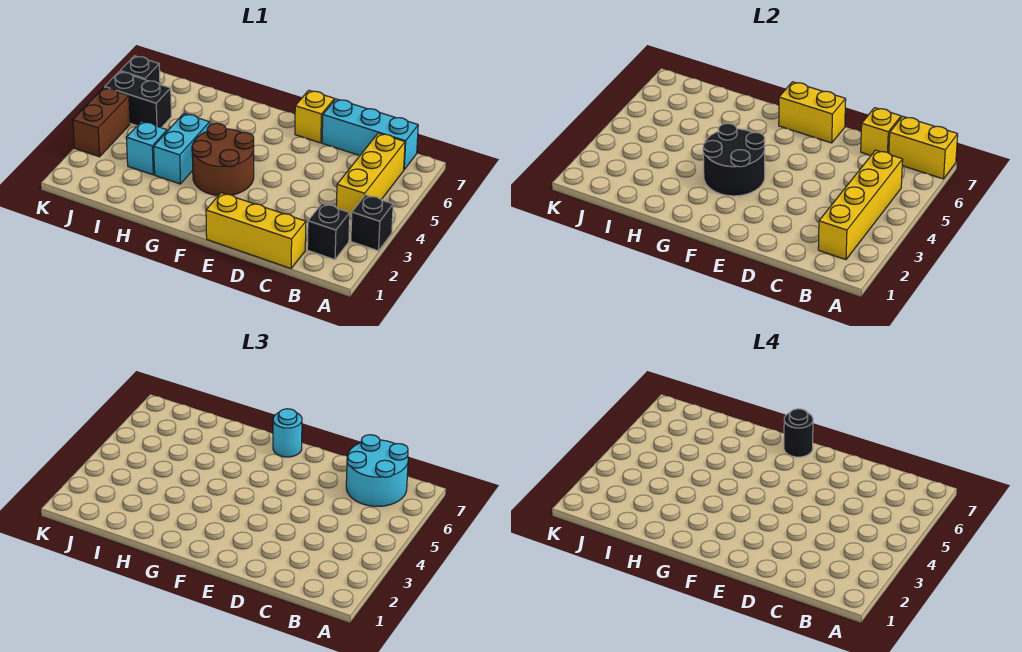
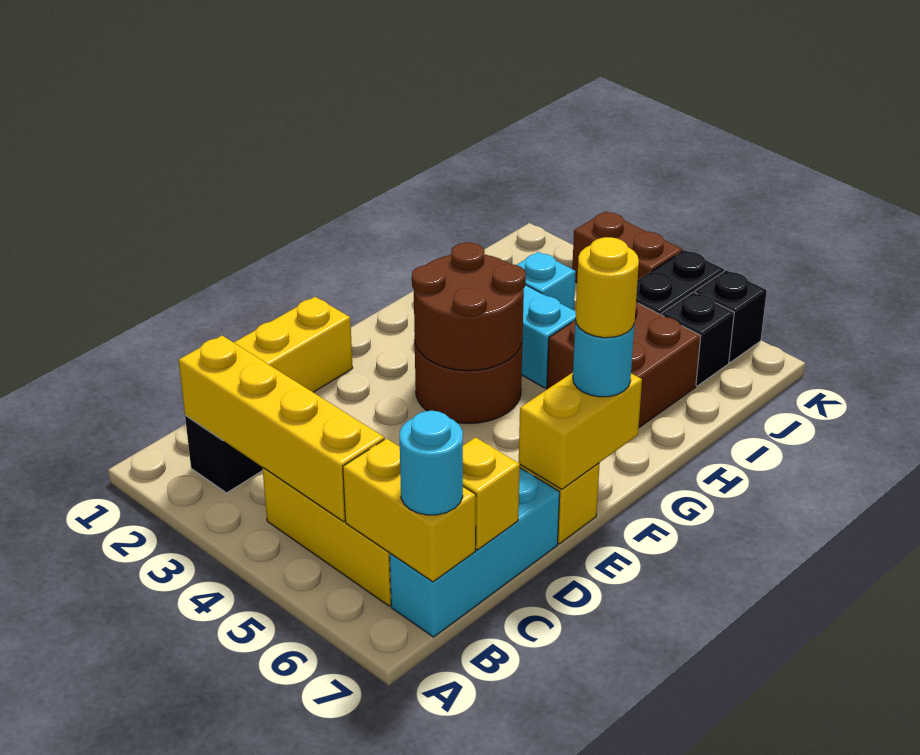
black brick A3 level 1 -> black brick J6 level 1
yellow brick A7:B7 level 2 -> yellow brick B6:B7 level 2
cyan round brick B6:C7 level 3 -> cyan round brick B7 level 3
black round brick F3:G4 level 2 -> brown round brick F3:G4 level 2
black round brick F7 level 4 -> yellow round brick F7 level 4
none -> brown brick H5:I6 level 1

